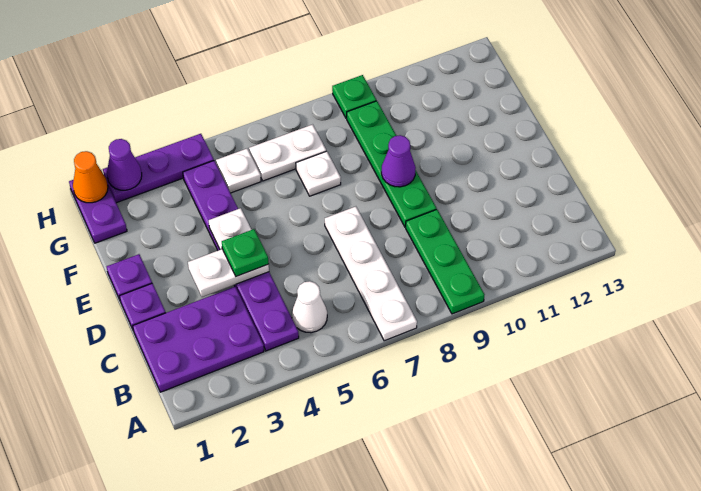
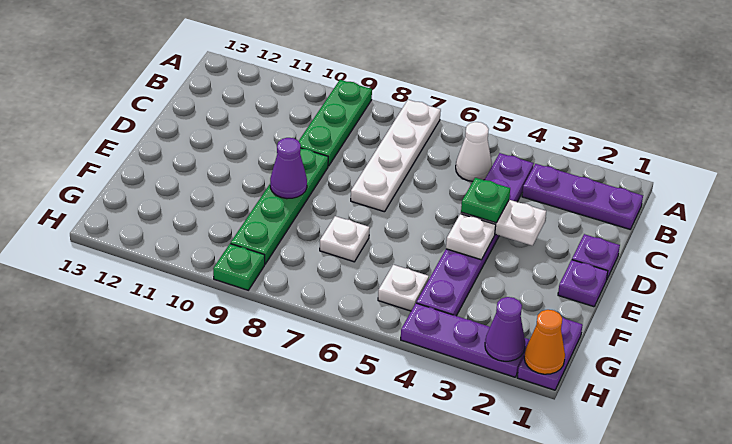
purple plate B1:C3 level 1 -> purple plate B1:B3 level 1
white plate G6:G7 level 1 -> none

